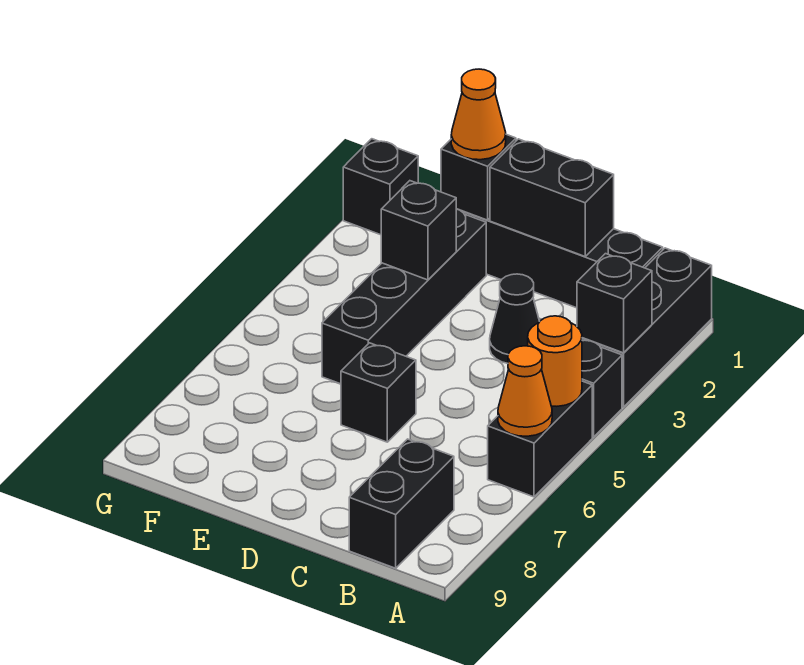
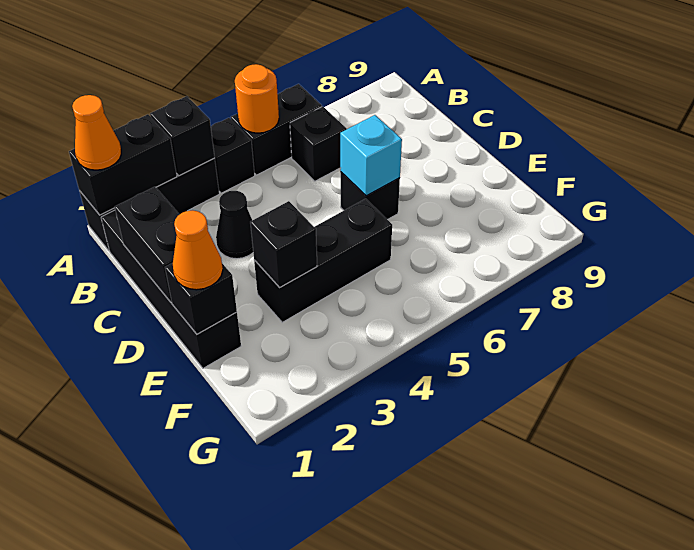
orange cone A6 level 2 -> orange cone A1 level 3
black brick B8:B9 level 1 -> black brick A1:A2 level 2
none -> cyan brick D6 level 2
black brick E2:E5 level 1 -> black brick E3:E5 level 1
black brick G1 level 1 -> black brick B6 level 1

